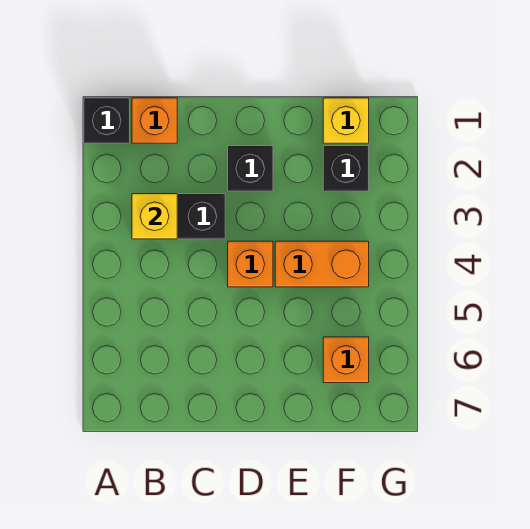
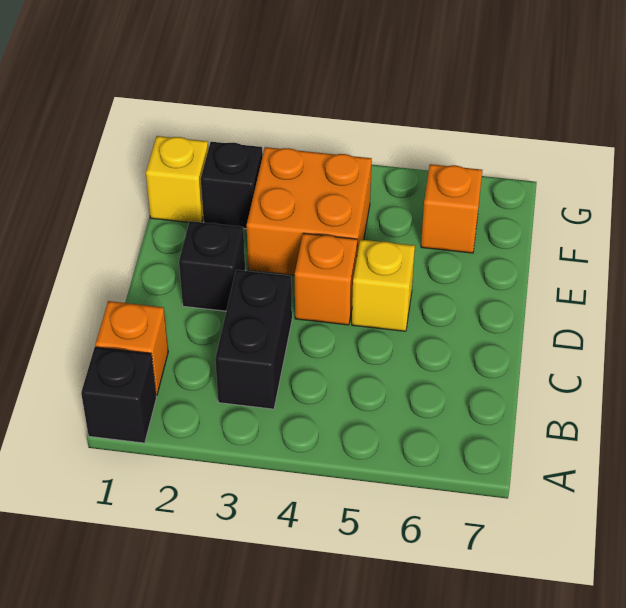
yellow brick B3 level 2 -> yellow brick D5 level 1
orange brick E4:F4 level 1 -> orange brick E3:F4 level 1

